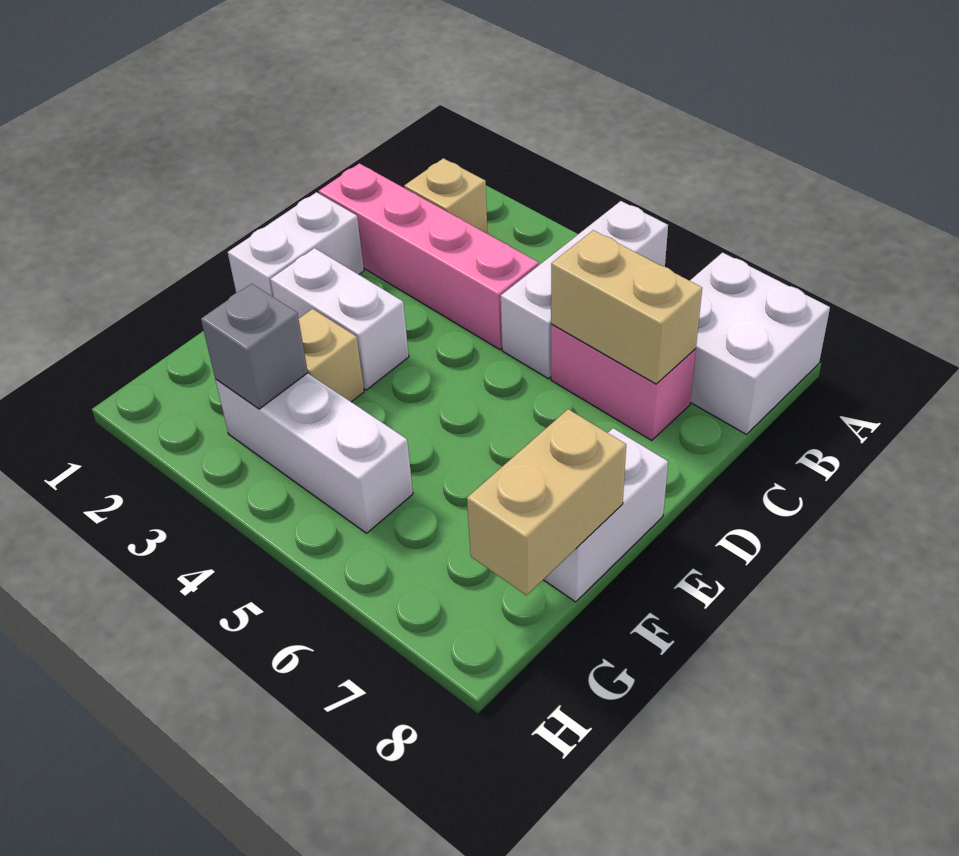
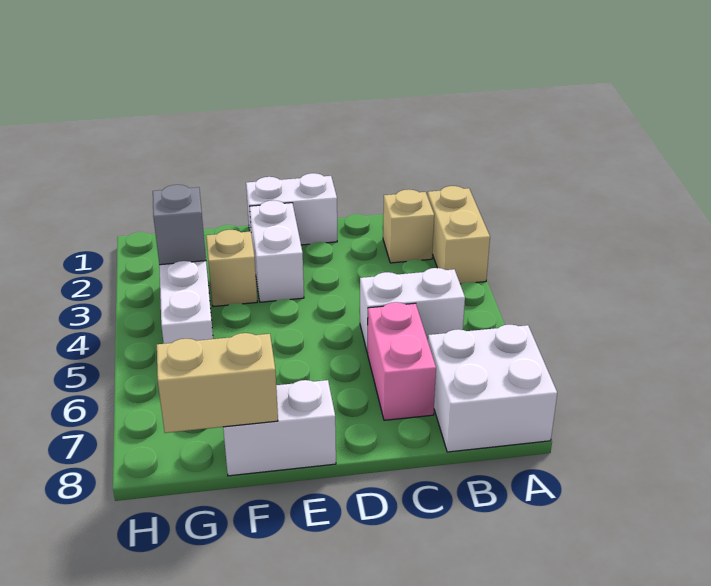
white brick A5:C5 level 1 -> white brick B5:C5 level 1
pink brick C1:C4 level 1 -> none
tan brick C6:C7 level 2 -> tan brick A2:A3 level 1

